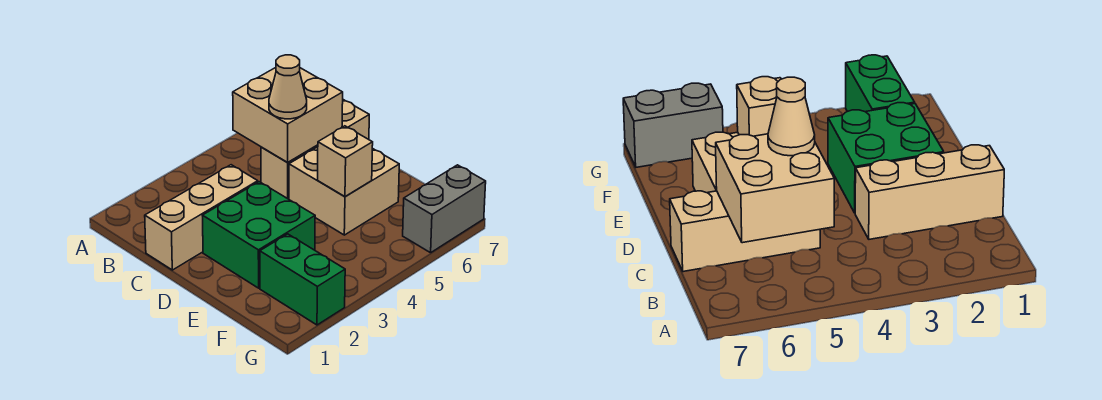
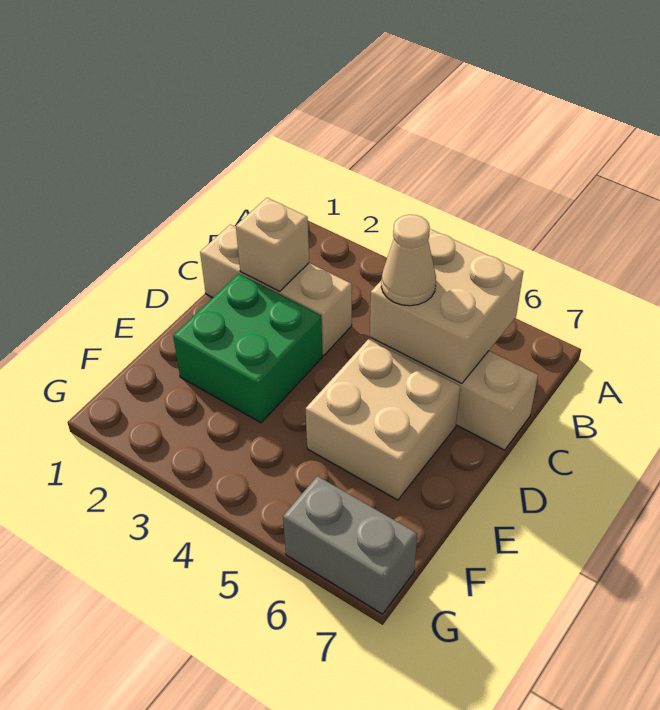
tan brick E5 level 2 -> tan brick C2 level 2
green brick F2:G2 level 1 -> none

